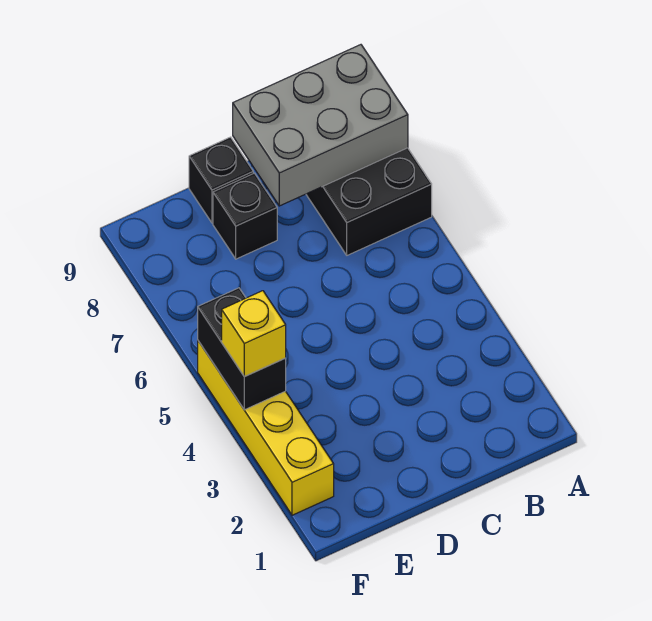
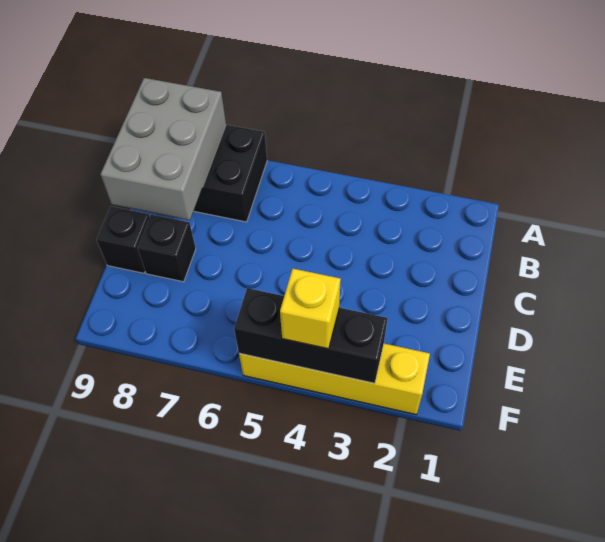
black brick F4:F5 level 2 -> black brick F3:F5 level 2

